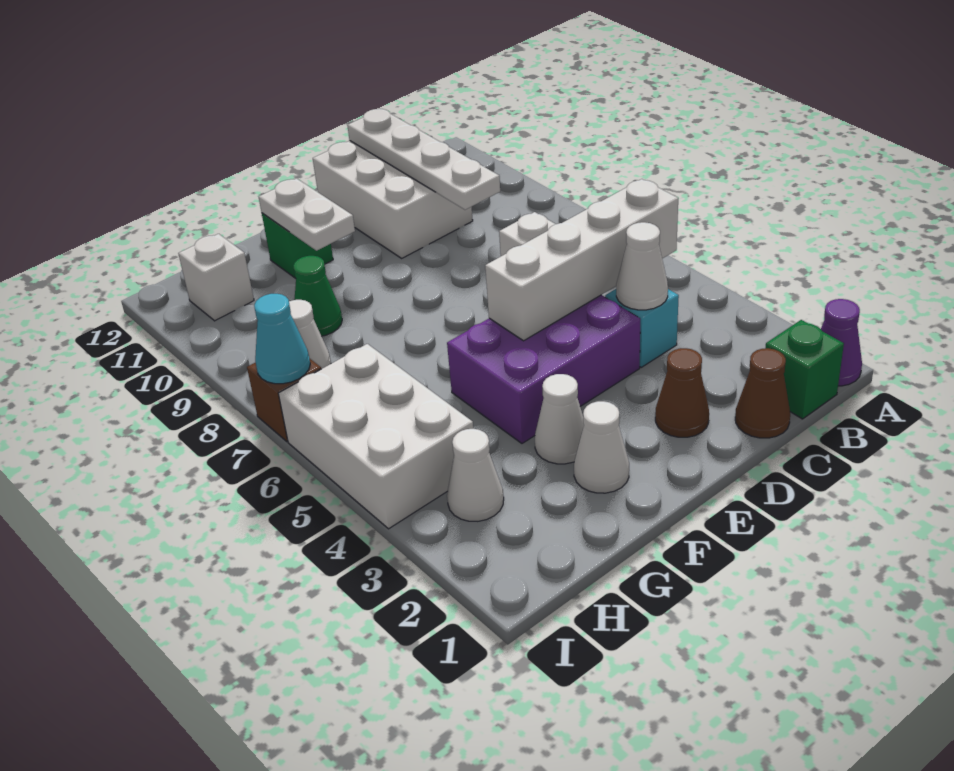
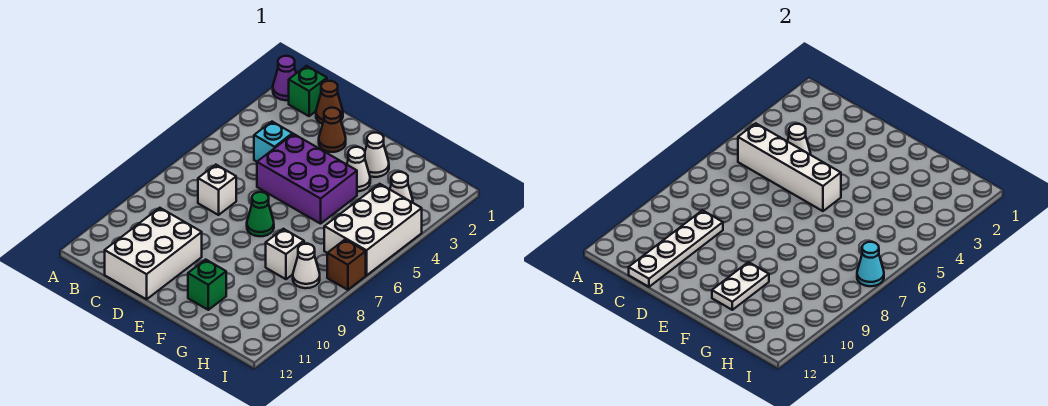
green cone G9 level 1 -> green cone E7 level 1
white brick H11 level 1 -> white brick G8 level 1

